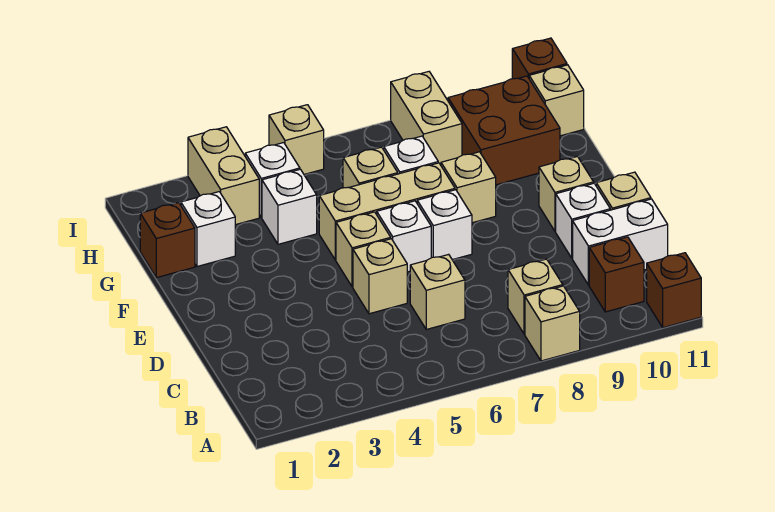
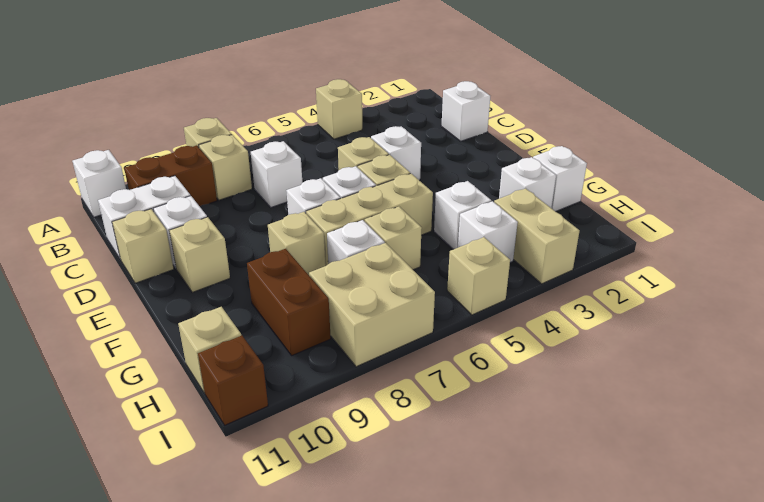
brown brick A11 level 1 -> white brick A11 level 1
brown brick B10 level 1 -> brown brick B9:B10 level 1
none -> white brick C1 level 1
tan brick C6 level 1 -> tan brick A4 level 1
none -> white brick C7 level 1
none -> white brick D4 level 1
brown brick G1 level 1 -> white brick G1 level 1
brown brick G9:H10 level 1 -> brown brick G9:H9 level 1
tan brick H8:I8 level 1 -> tan brick H7:I8 level 1

